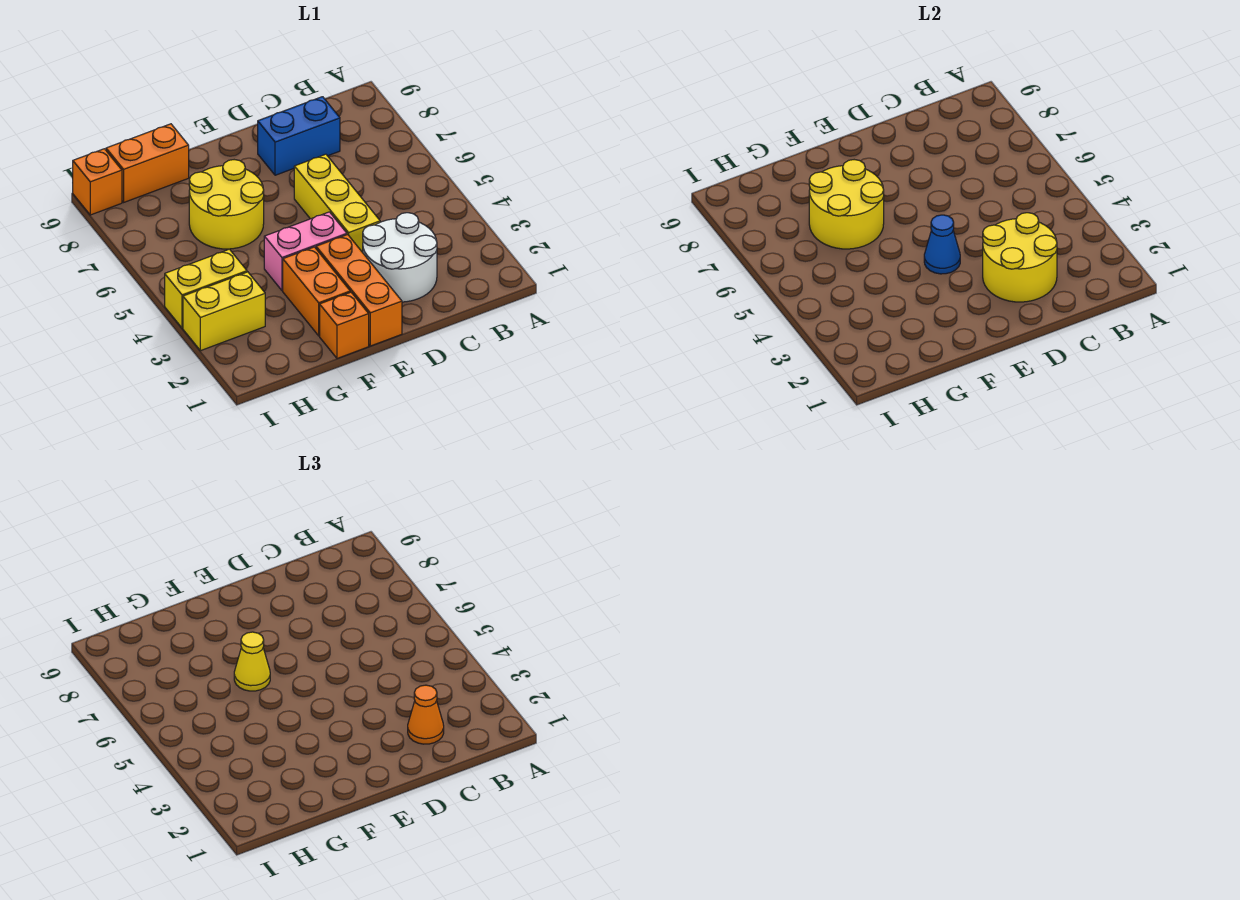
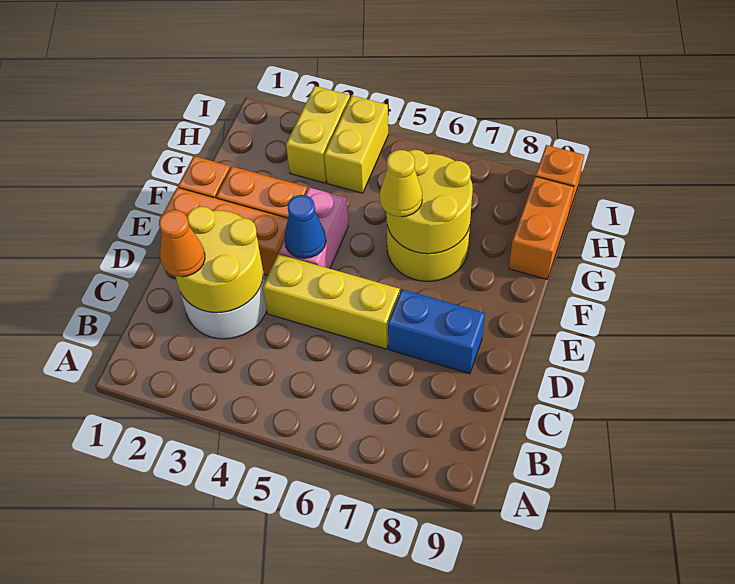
blue brick C8:D8 level 1 -> blue brick D7:D8 level 1

